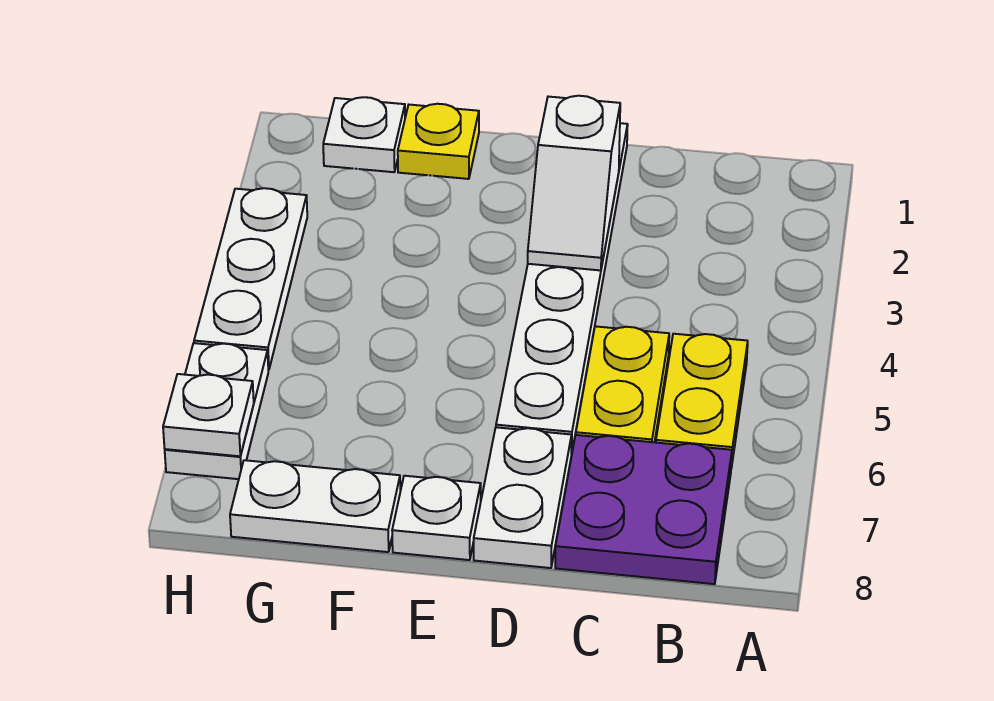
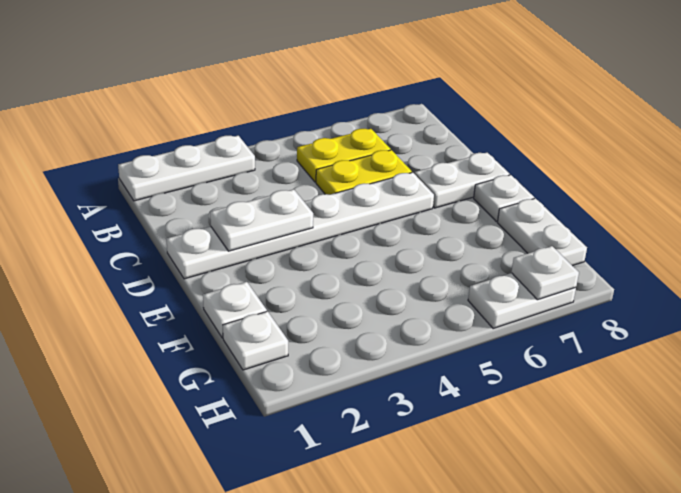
purple plate B7:C8 level 1 -> none
white slope D2:D3 level 2 top 2 -> white plate D2:D3 level 2
yellow plate F1 level 1 -> white plate F1 level 1
white plate H3:H5 level 1 -> white plate A1:A3 level 1

